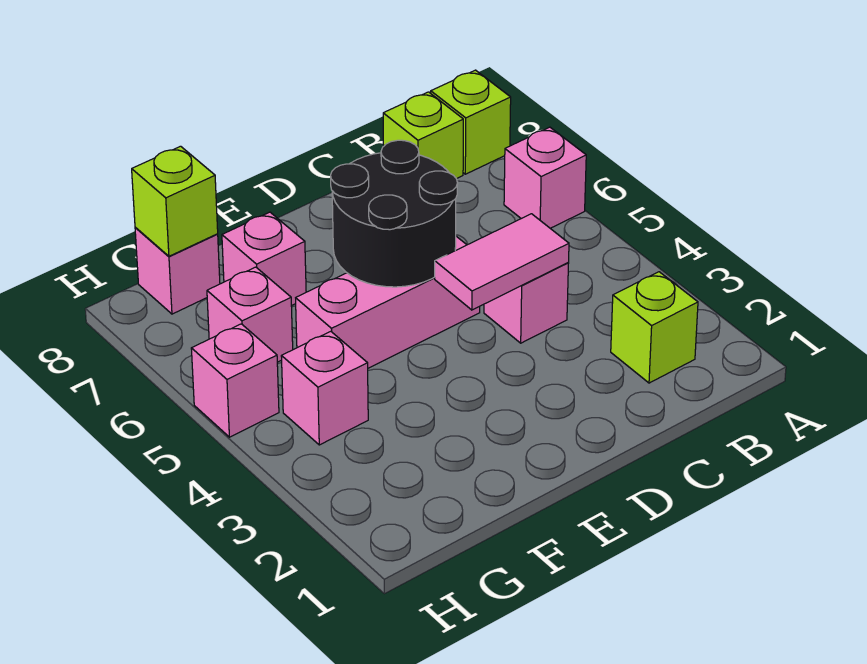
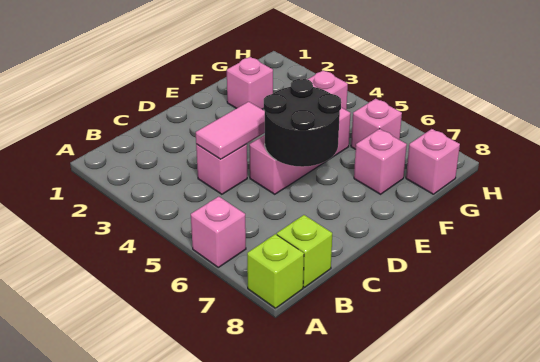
lime brick B2 level 1 -> none
lime brick G8 level 2 -> none
pink brick H5 level 1 -> pink brick F2 level 1

